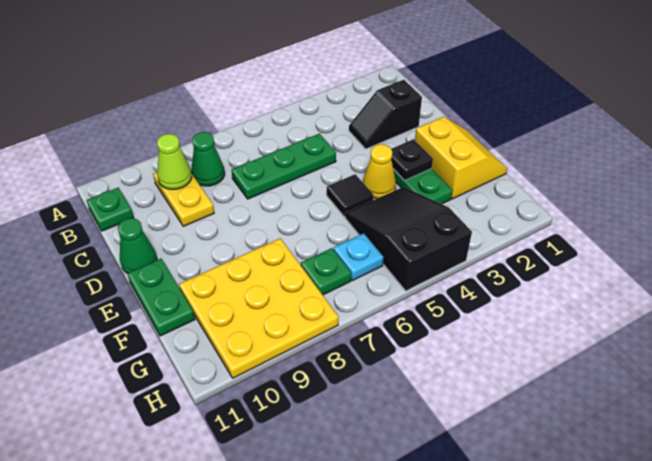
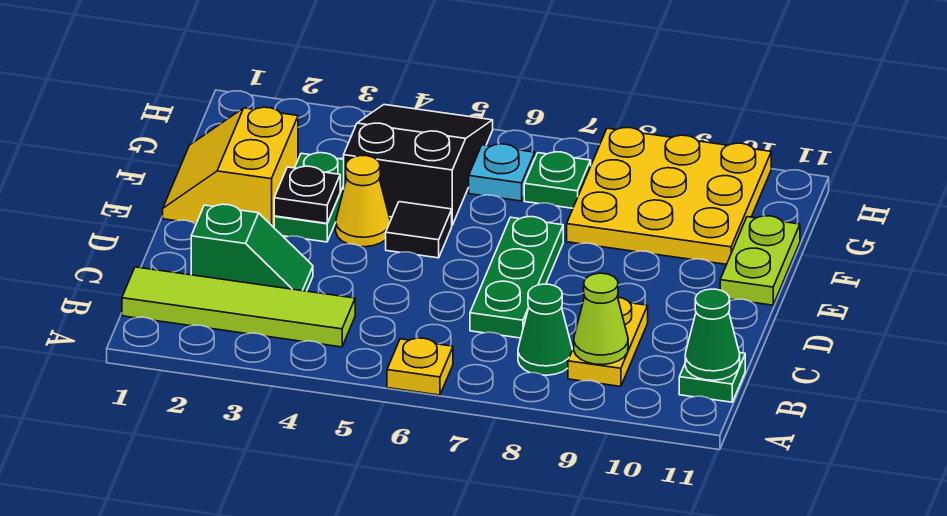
none -> yellow plate A6 level 1
none -> lime tile B1:B4 level 1
black slope C2:C3 level 1 top 2 -> green slope C2:C3 level 1 top 2
green plate C5:C7 level 1 -> green plate C7:E7 level 1
green cone D11 level 1 -> green cone B11 level 2
green plate E11:F11 level 1 -> lime plate E11:F11 level 1
black slope F4:H5 level 1 top H -> black slope F4:H5 level 1 top F

